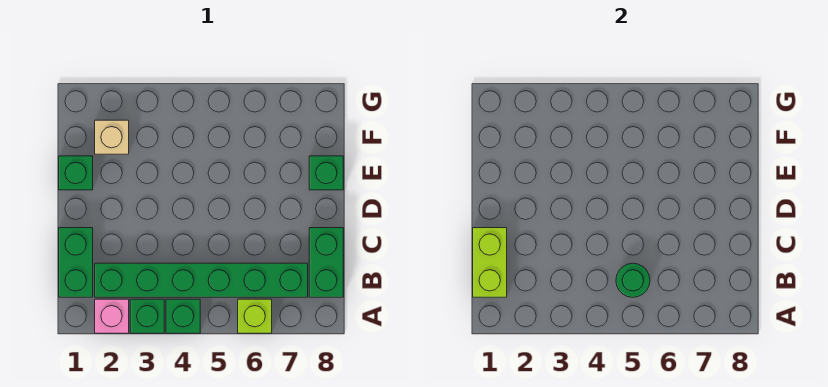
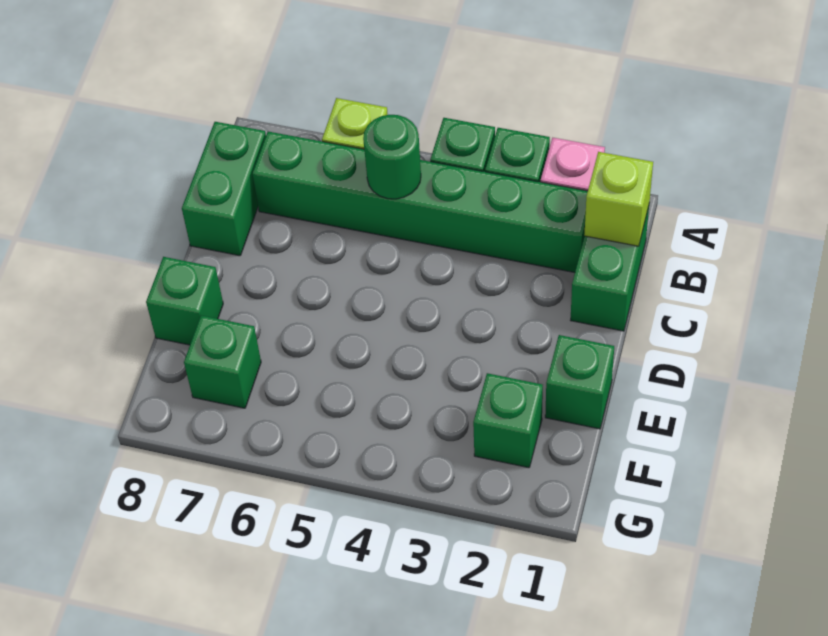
lime brick B1:C1 level 2 -> lime brick B1 level 2
tan brick F2 level 1 -> green brick F2 level 1
none -> green brick F7 level 1

